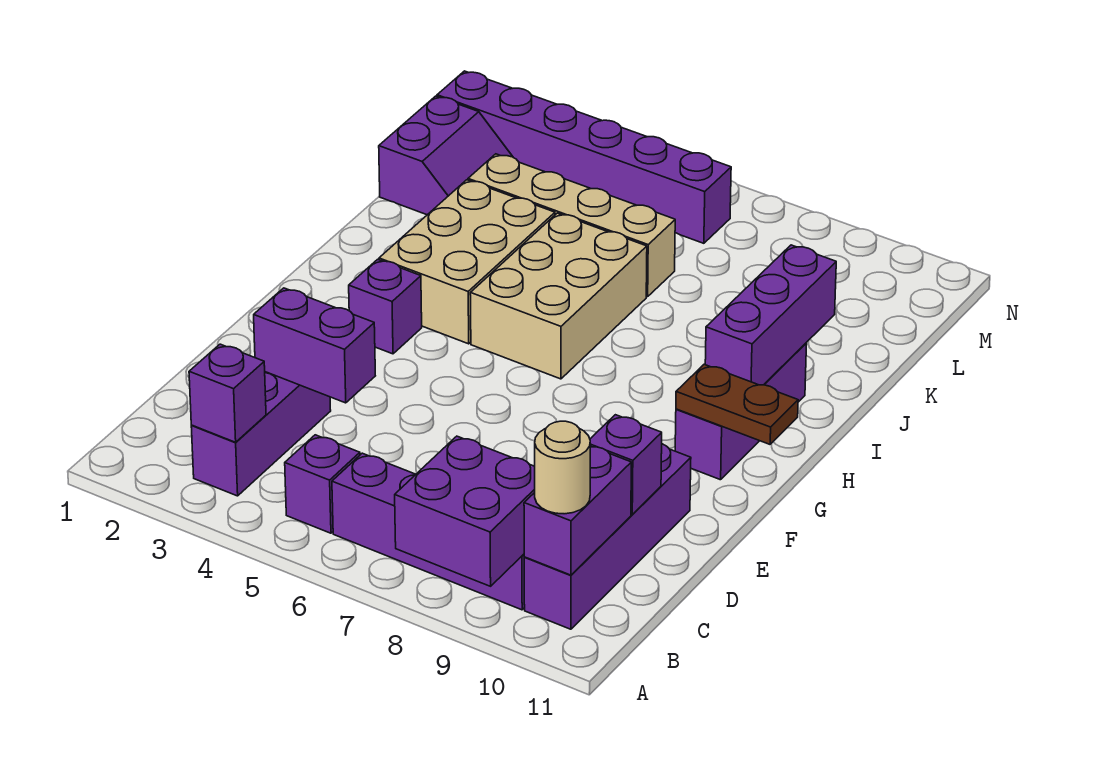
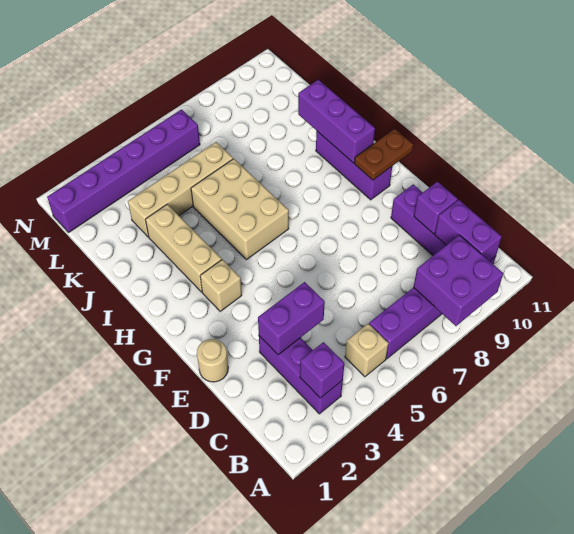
purple brick B5 level 1 -> tan brick B5 level 1
tan round brick B10 level 3 -> tan round brick E1 level 1
purple brick G3 level 1 -> tan brick G3 level 1
tan brick H3:J4 level 1 -> tan brick H3:J3 level 1
purple slope K1:L2 level 1 top 1 -> none

